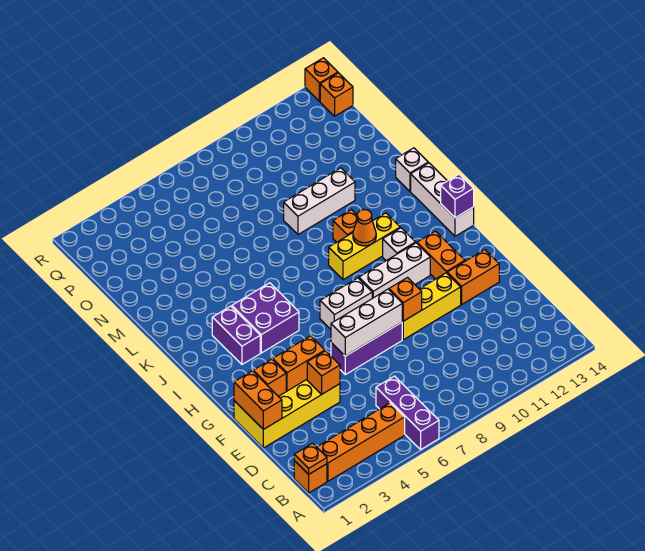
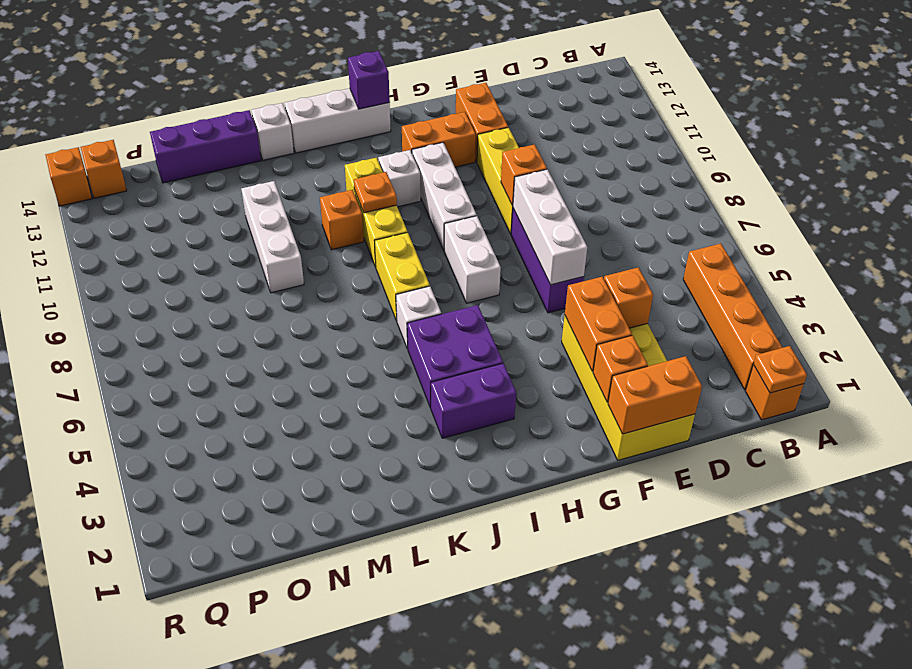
purple brick A6:C6 level 1 -> purple brick M14:O14 level 1
none -> white brick J6 level 1
none -> yellow brick J7:J8 level 1
orange cone J10 level 2 -> orange plate J10 level 2

